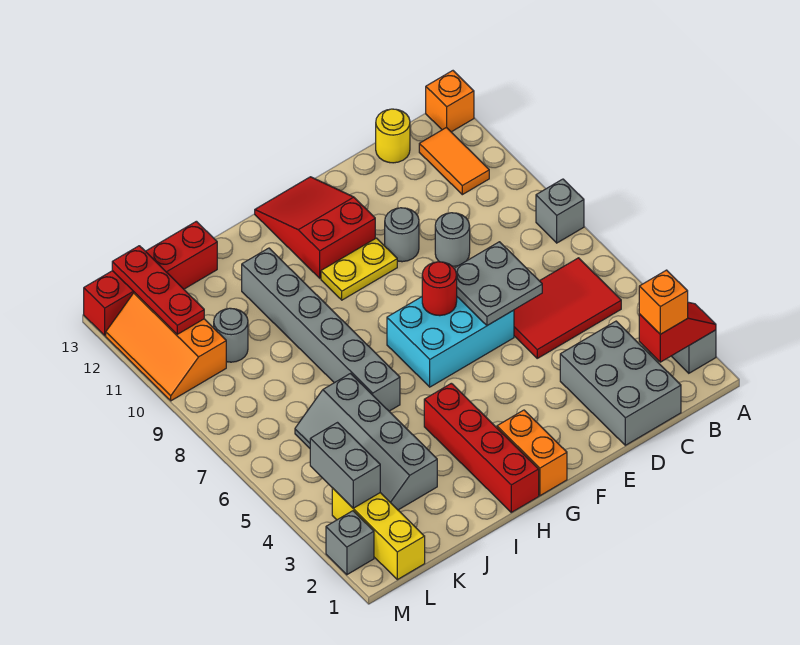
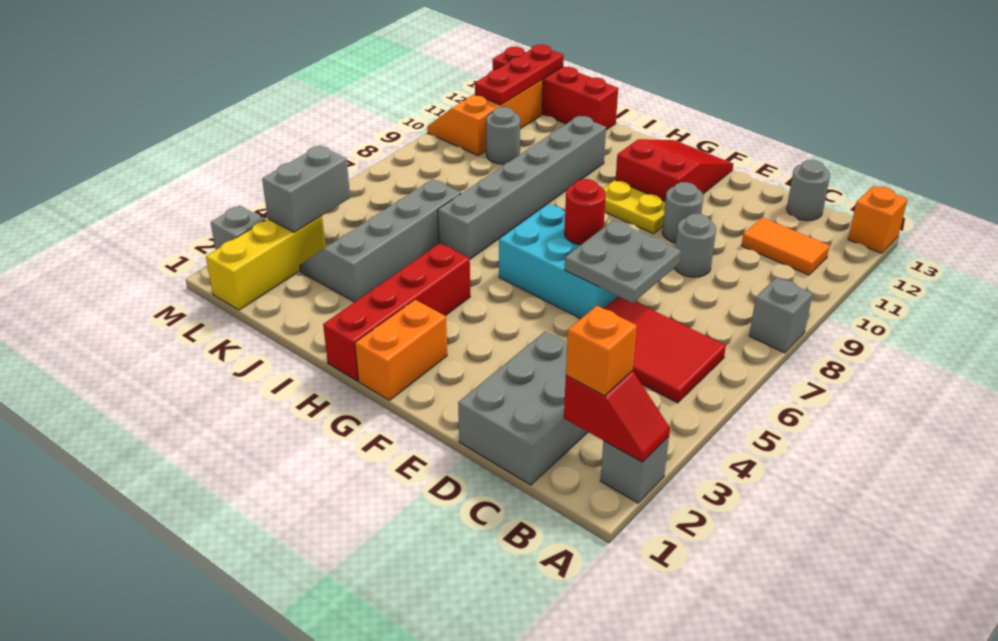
orange tile B11:B12 level 1 -> orange tile B11:C11 level 1
yellow round brick C13 level 1 -> grey round brick C13 level 1

